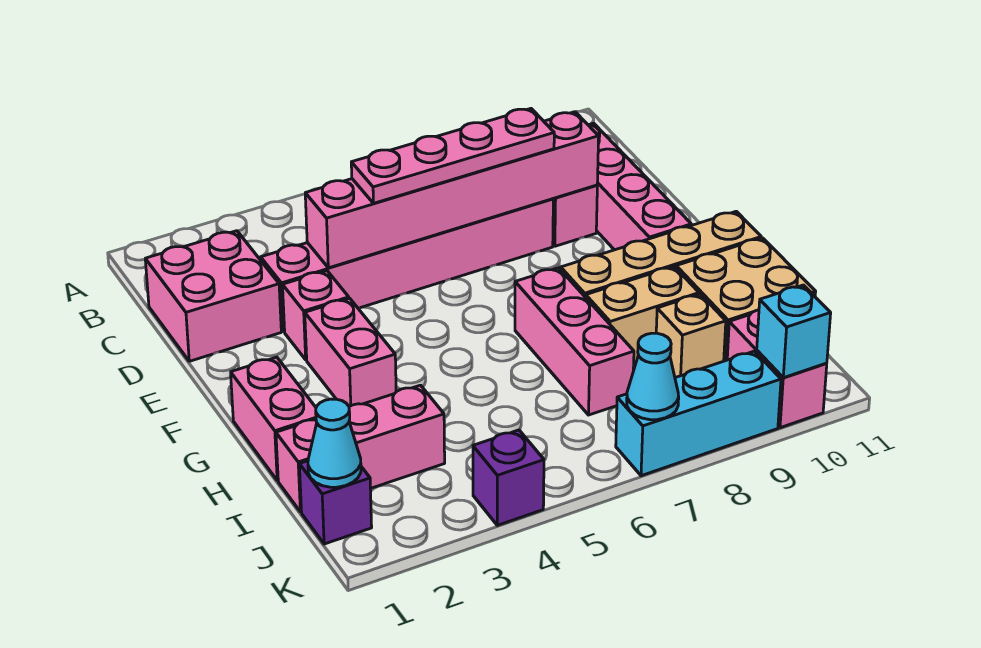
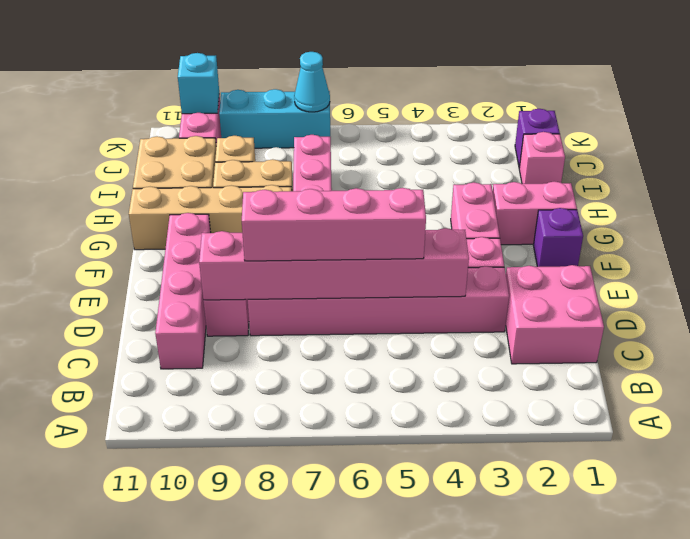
pink plate D5:D8 level 3 -> pink brick D5:D8 level 3
pink brick G1:H1 level 1 -> pink brick G1:G2 level 1
pink brick I1:I3 level 1 -> pink brick I1 level 1
cyan cone J1 level 2 -> none
purple brick K4 level 1 -> purple brick F1 level 1

